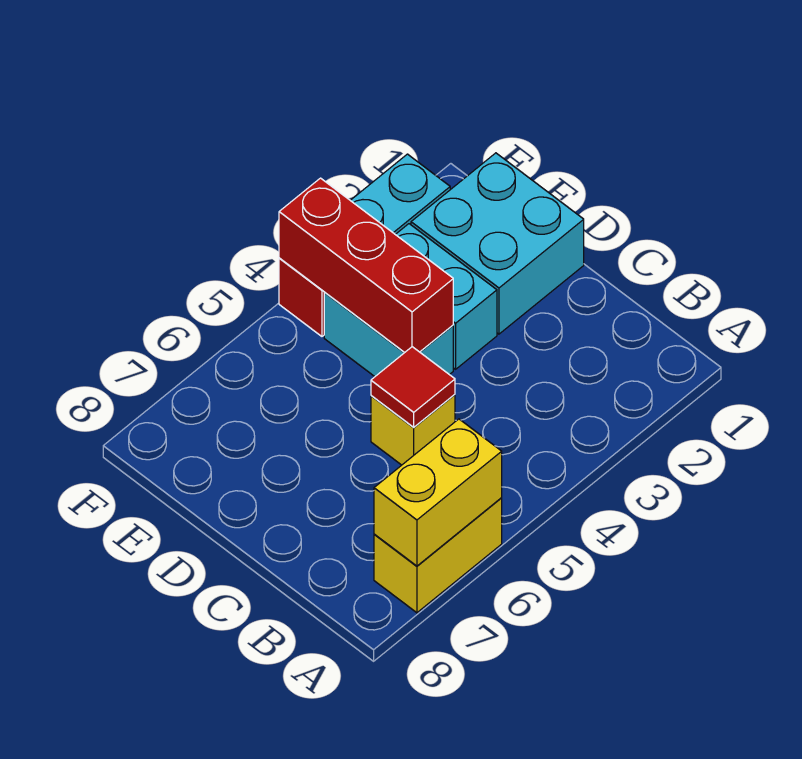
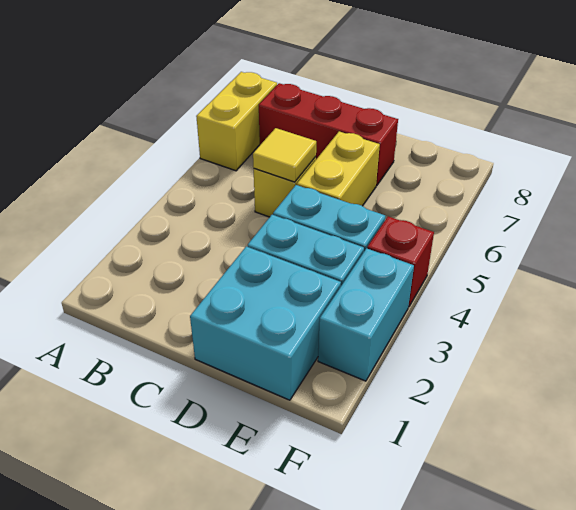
yellow brick A6:A7 level 2 -> yellow brick D5:D6 level 1
red tile C5 level 2 -> yellow tile C5 level 2
red brick D4:F4 level 2 -> red brick B7:D7 level 1

